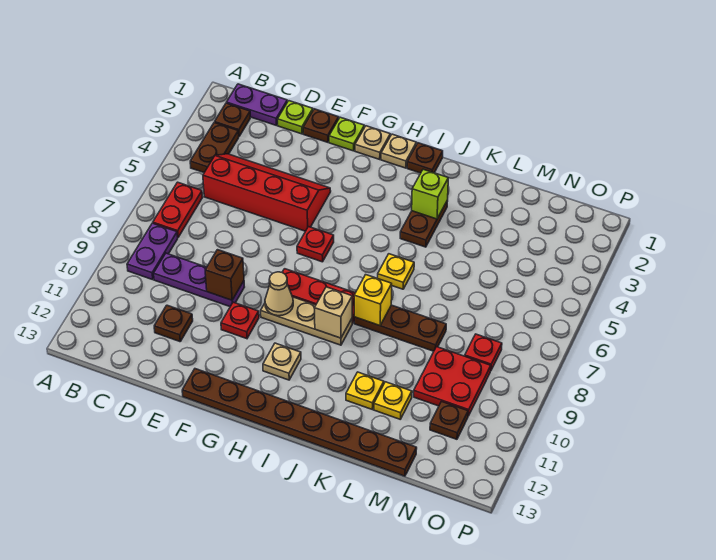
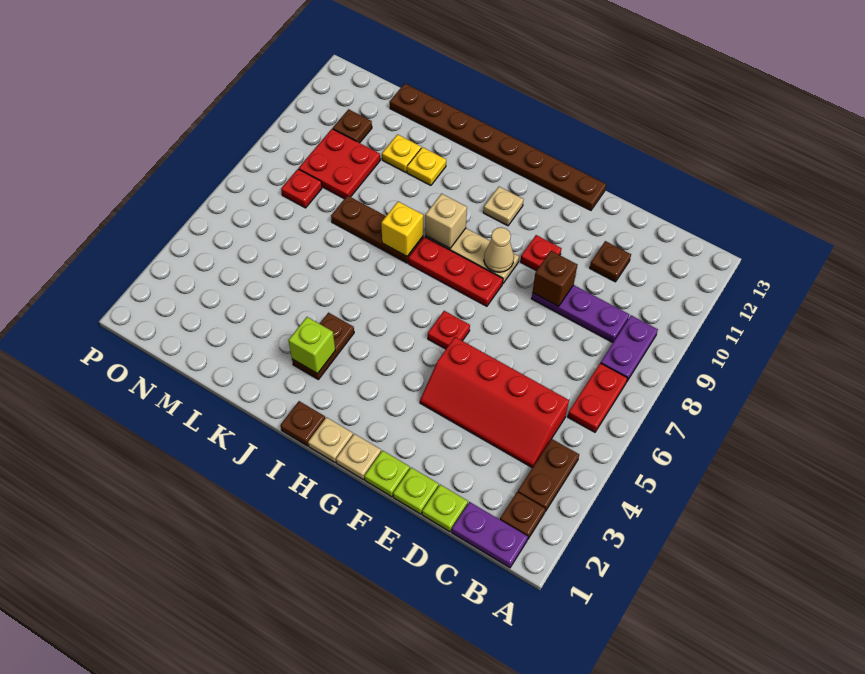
brown plate E1 level 1 -> lime plate E1 level 1
yellow plate J6 level 1 -> none

